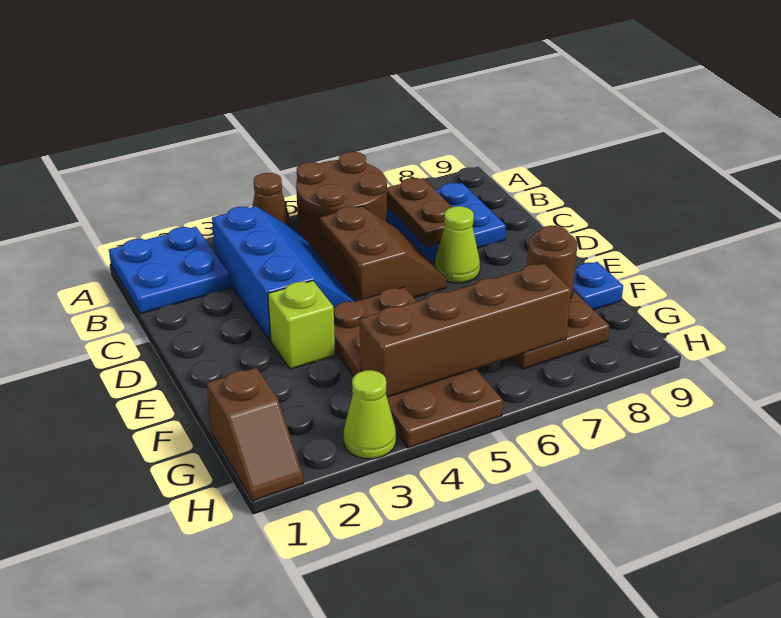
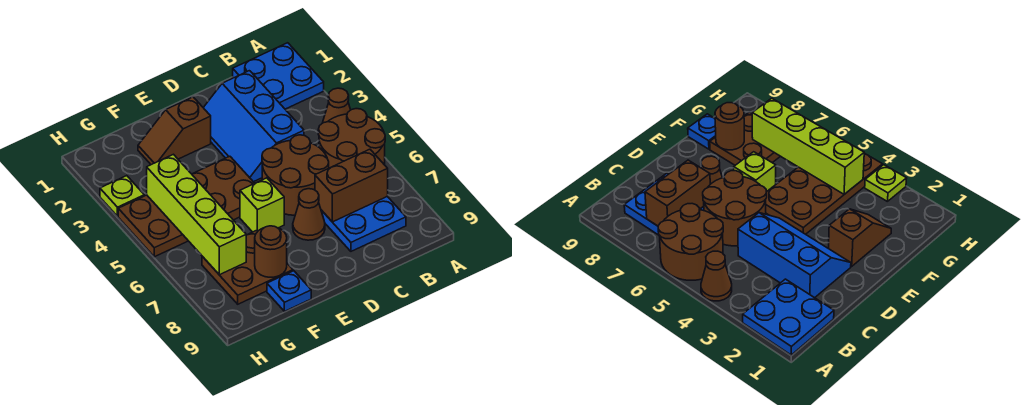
blue slope B3:D4 level 1 top 3 -> blue slope C2:D4 level 1 top C
brown plate B7:C7 level 2 -> brown brick B7:C7 level 2
brown slope C5:D6 level 1 top 5 -> brown round brick C5:D6 level 1
lime cone D7 level 1 -> brown cone D7 level 1
lime brick E3 level 1 -> lime brick E6 level 1
brown slope G1:H1 level 1 top G -> brown slope E2:F2 level 1 top E
brown brick G4:G7 level 2 -> lime brick G4:G7 level 2
lime cone H3 level 1 -> lime plate H3 level 1

